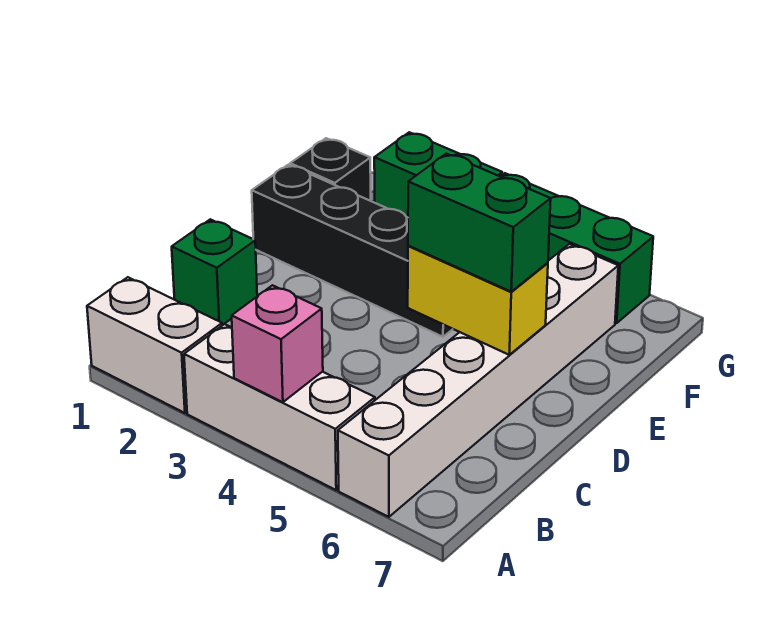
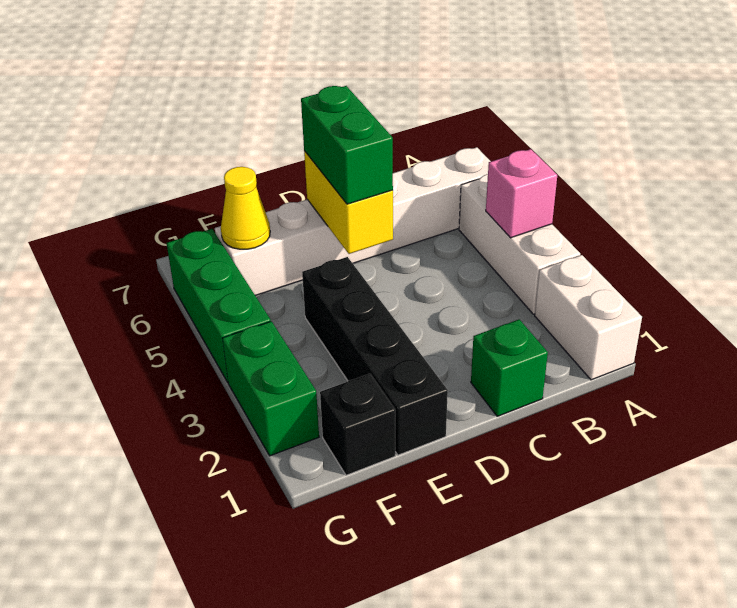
none -> yellow cone F6 level 2

